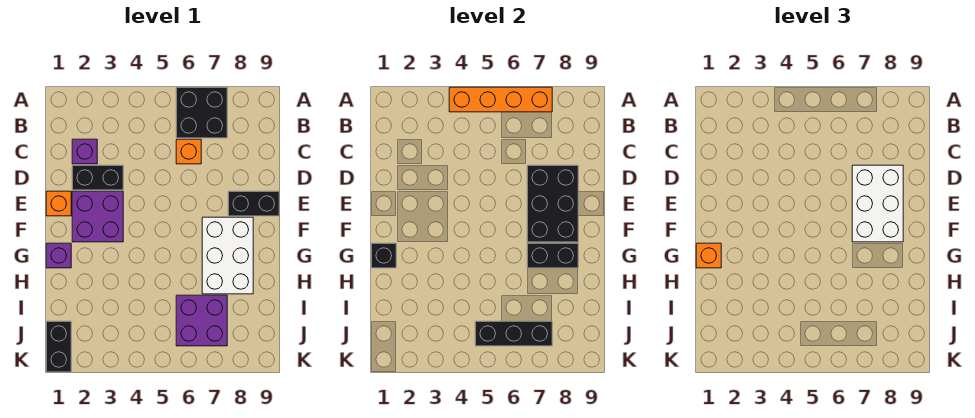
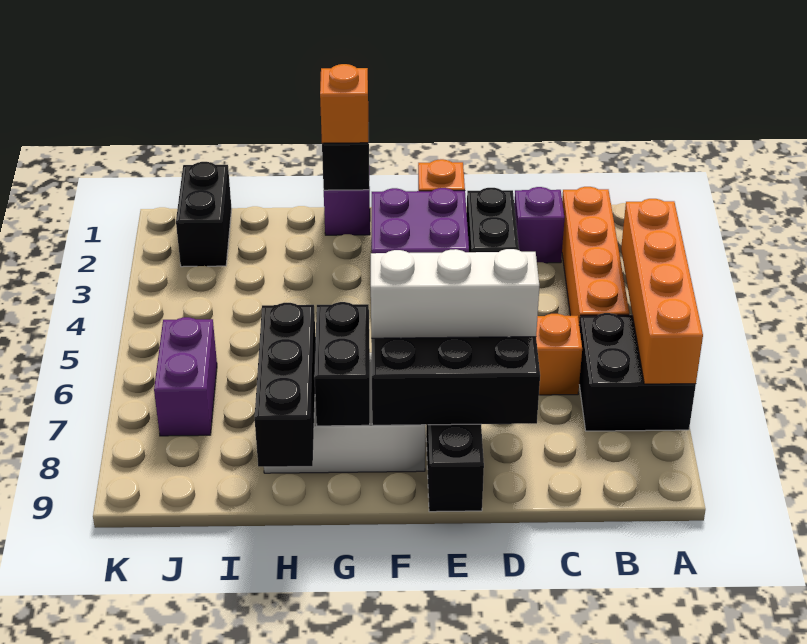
none -> orange brick B2:B5 level 1
white brick D7:F8 level 3 -> white brick D7:F7 level 3
purple brick I6:J7 level 1 -> purple brick J6:J7 level 1
black brick J1:K1 level 1 -> black brick J1:J2 level 1
black brick J5:J7 level 2 -> black brick H7:H9 level 2

